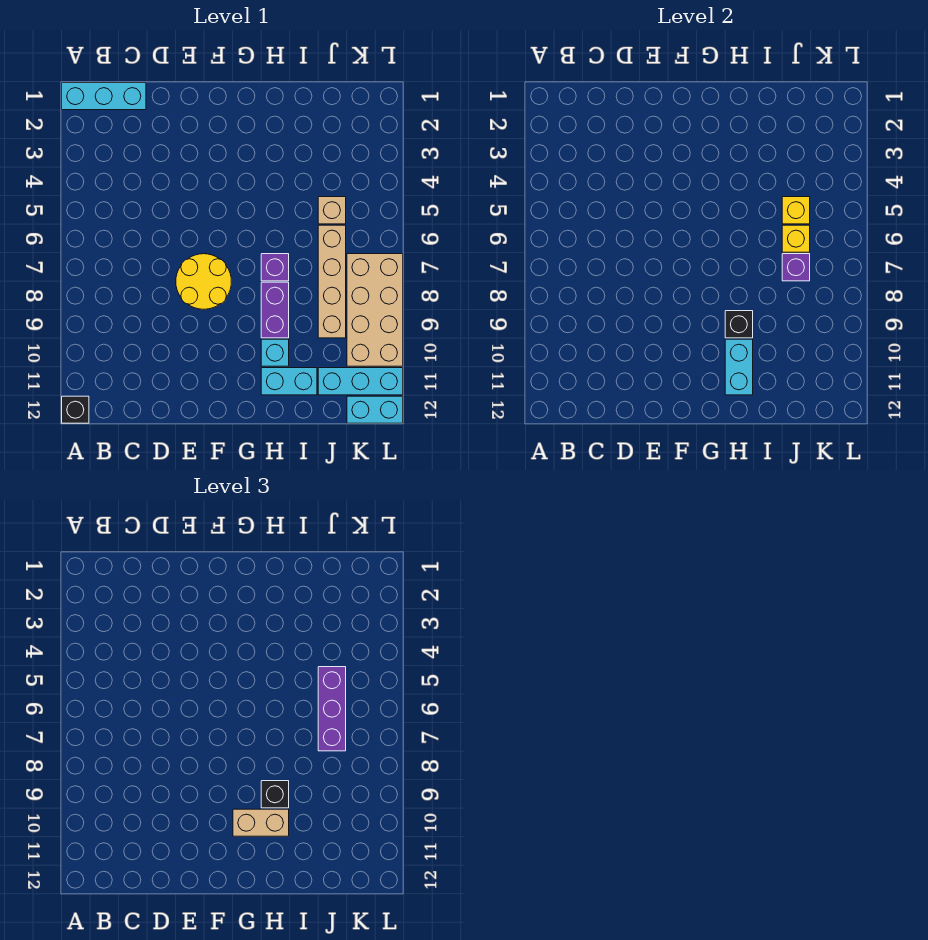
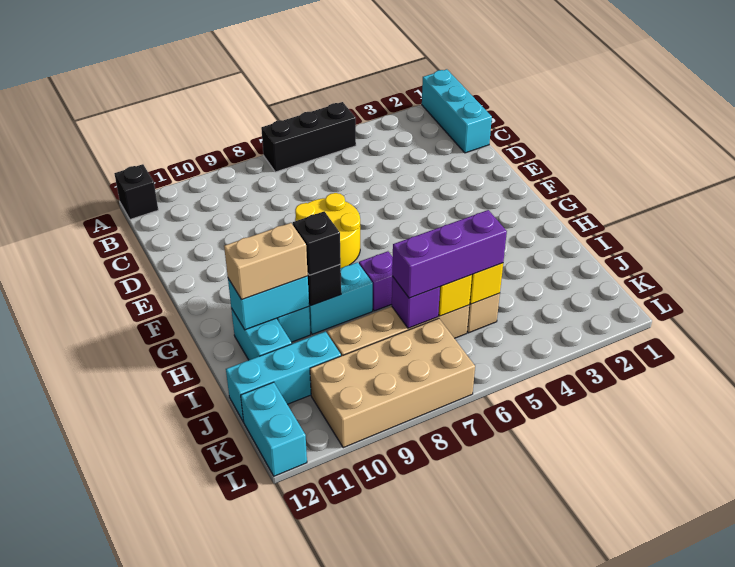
none -> black brick A5:A7 level 1
tan brick G10:H10 level 3 -> tan brick H10:H11 level 3
purple brick H8:H9 level 1 -> cyan brick H8:H9 level 1
cyan brick J11:L11 level 1 -> cyan brick J10:J12 level 1

